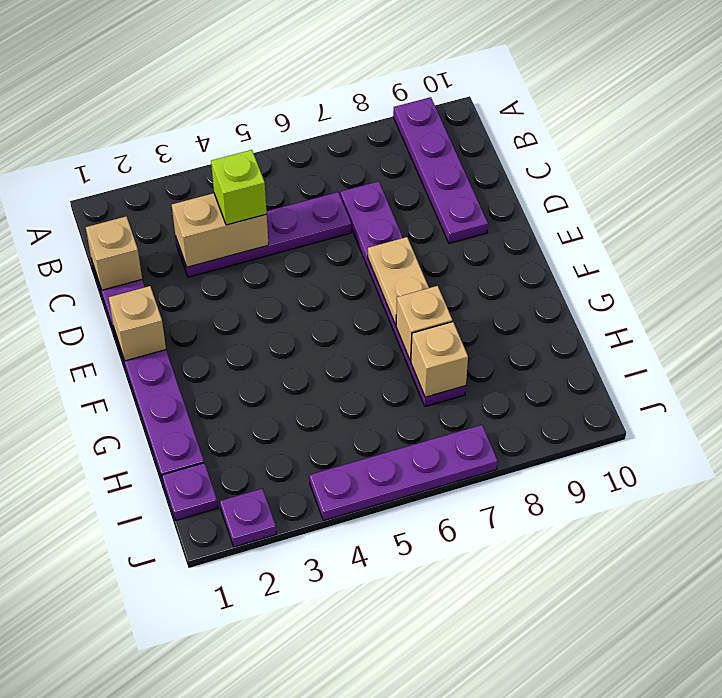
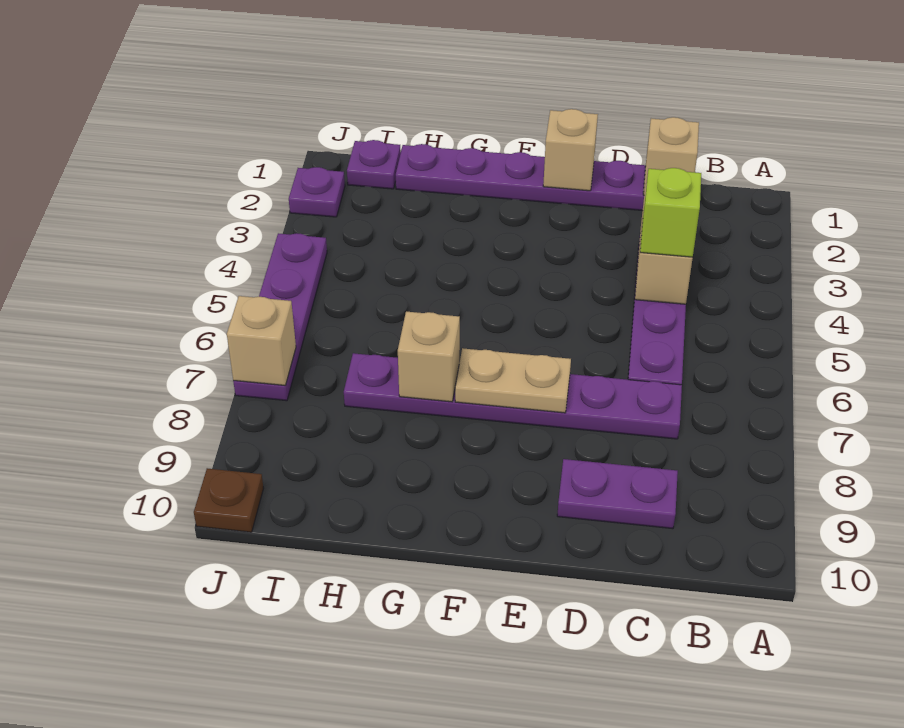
purple plate A9:D9 level 1 -> purple plate C9:D9 level 1
tan brick H7 level 2 -> tan brick J7 level 2
none -> brown plate J10 level 1

